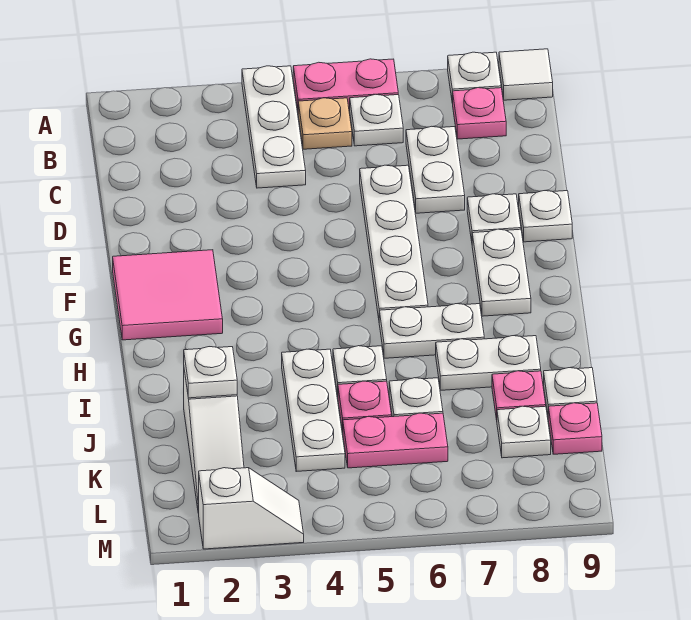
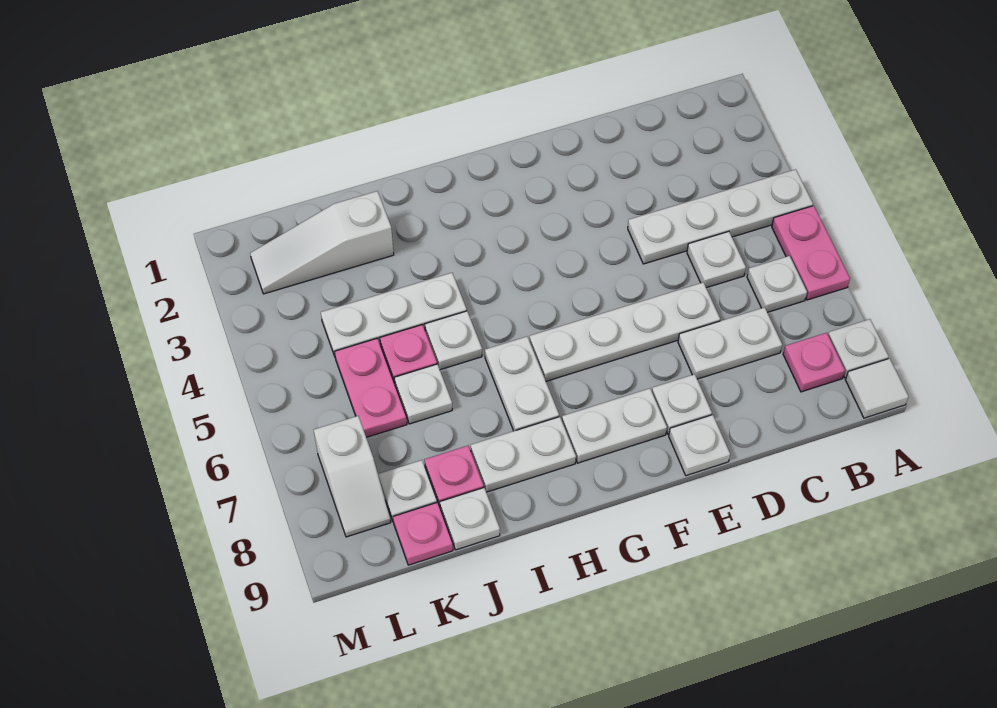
white plate A4:C4 level 1 -> white plate A4:D4 level 1
tan plate B5 level 1 -> none
pink tile F1:G2 level 1 -> none
white plate I7:I8 level 1 -> white plate H8:I8 level 1
white plate J2 level 2 -> white plate C5 level 1
white slope M2:M3 level 1 top 2 -> white slope L7:L8 level 1 top 7

